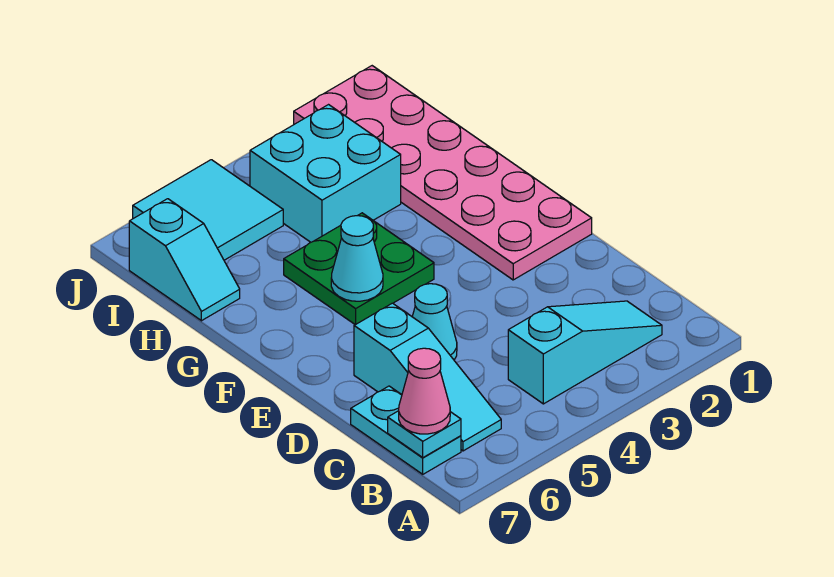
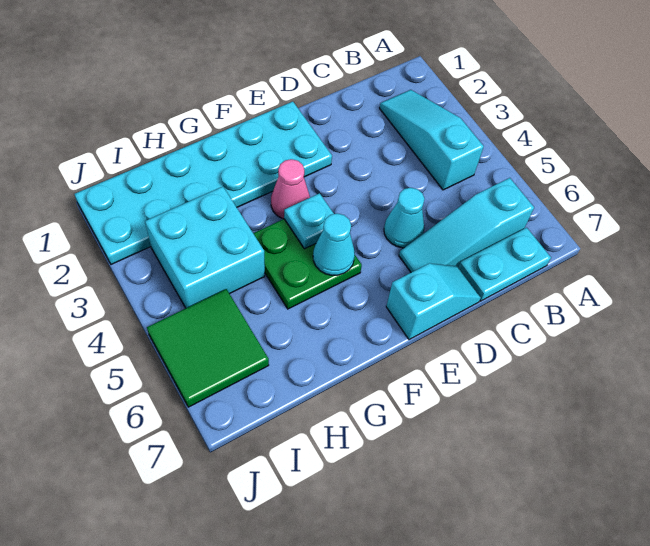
cyan slope B6:D6 level 1 top D -> cyan slope B6:D6 level 1 top B
cyan plate B7 level 2 -> cyan plate F4 level 2
pink cone B7 level 3 -> pink cone F3 level 1
pink plate E1:J2 level 1 -> cyan plate E1:J2 level 1
cyan slope H7:I7 level 1 top I -> cyan slope D7:E7 level 1 top E
cyan tile I5:J6 level 1 -> green tile I5:J6 level 1

